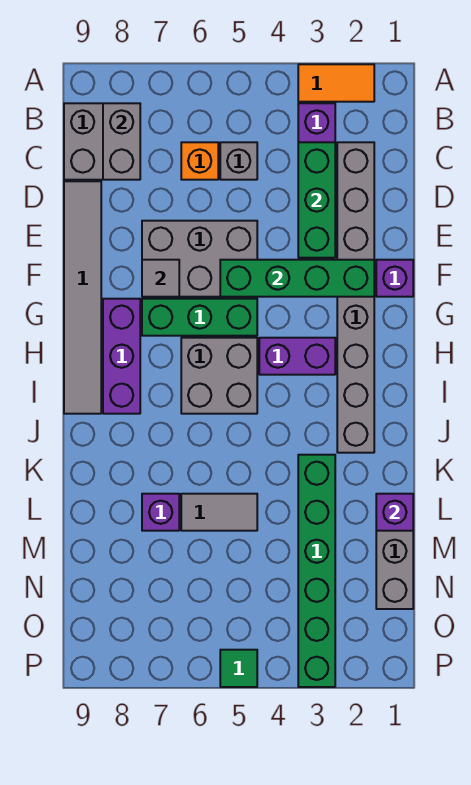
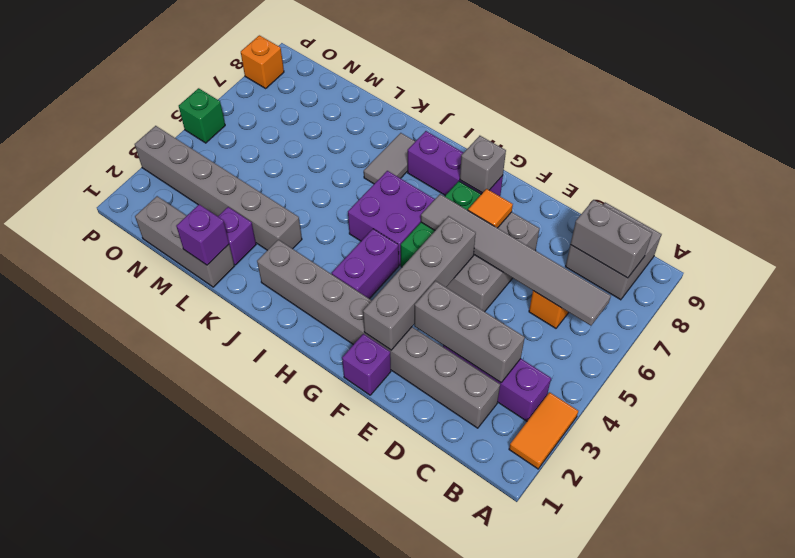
green brick C3:E3 level 2 -> grey brick C3:E3 level 2
grey brick C5 level 1 -> grey brick G8 level 2
grey tile D9:I9 level 1 -> grey tile B6:G6 level 2
green brick F2:F5 level 2 -> grey brick F2:F5 level 2
grey tile F7 level 2 -> orange tile F7 level 2
grey brick H5:I6 level 1 -> purple brick H5:I6 level 1
green brick K3:P3 level 1 -> grey brick K3:P3 level 1
grey tile L5:L6 level 1 -> grey tile J7:J8 level 1
purple brick L7 level 1 -> purple brick L2 level 1
green tile P5 level 1 -> green brick P5 level 1
none -> orange brick P8 level 1

